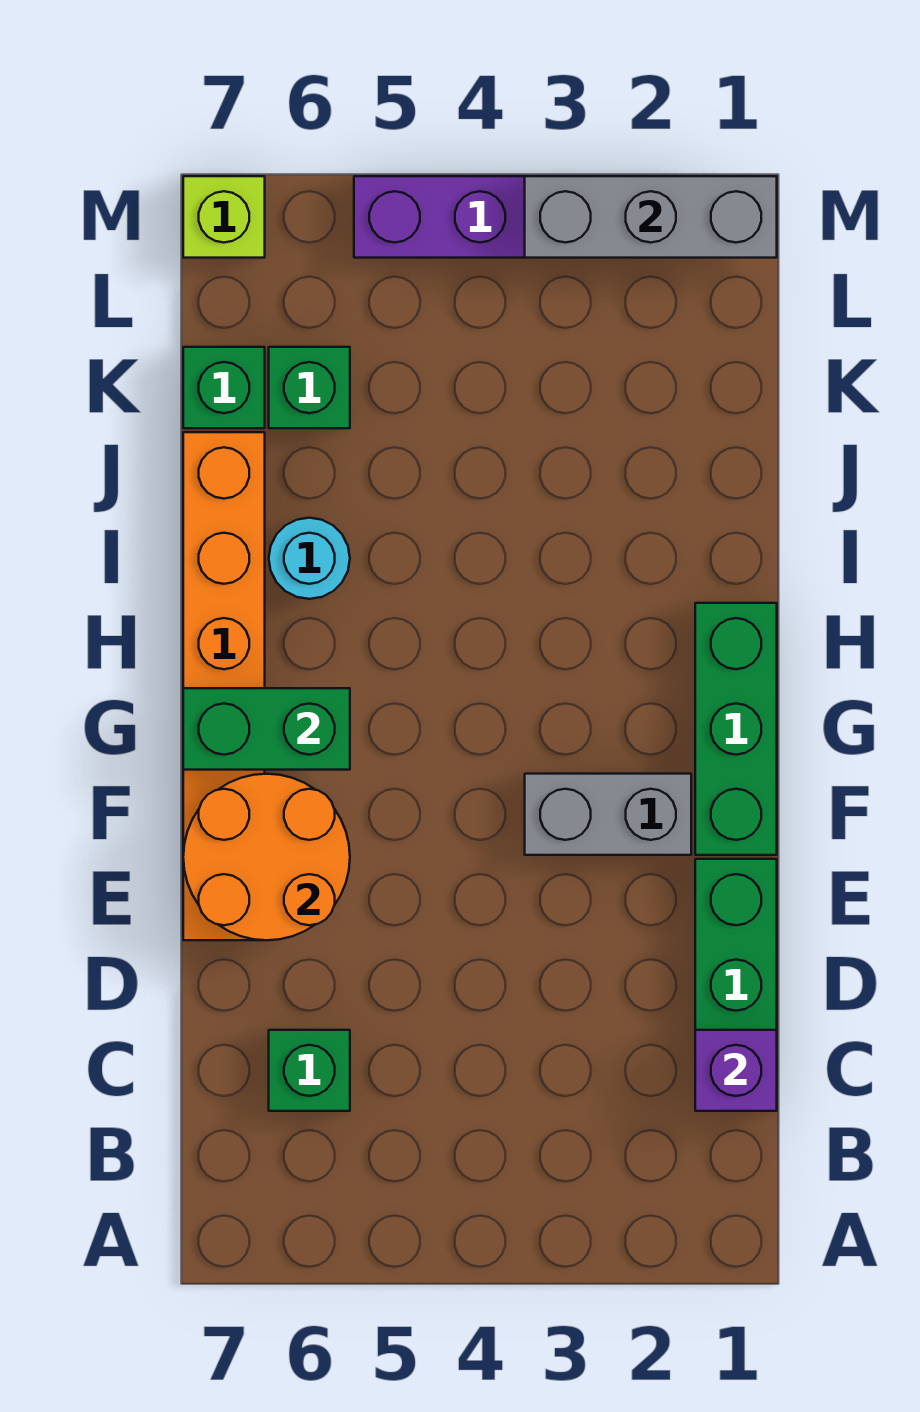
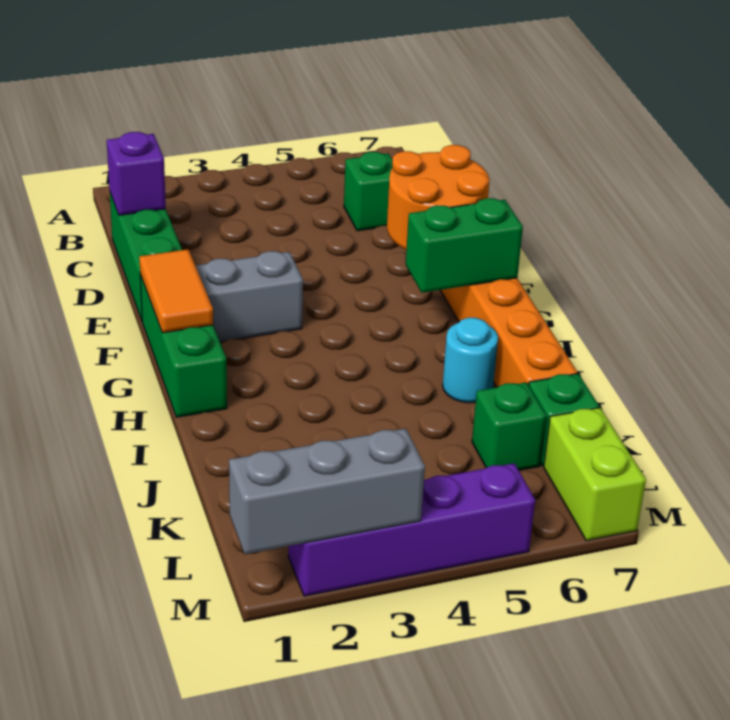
none -> orange tile F1:G1 level 2
lime brick M7 level 1 -> lime brick L7:M7 level 1

